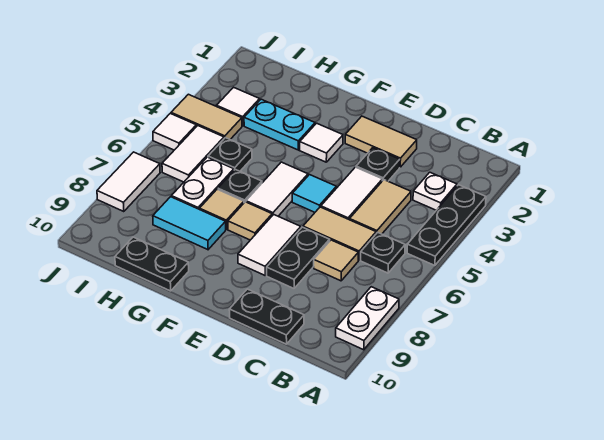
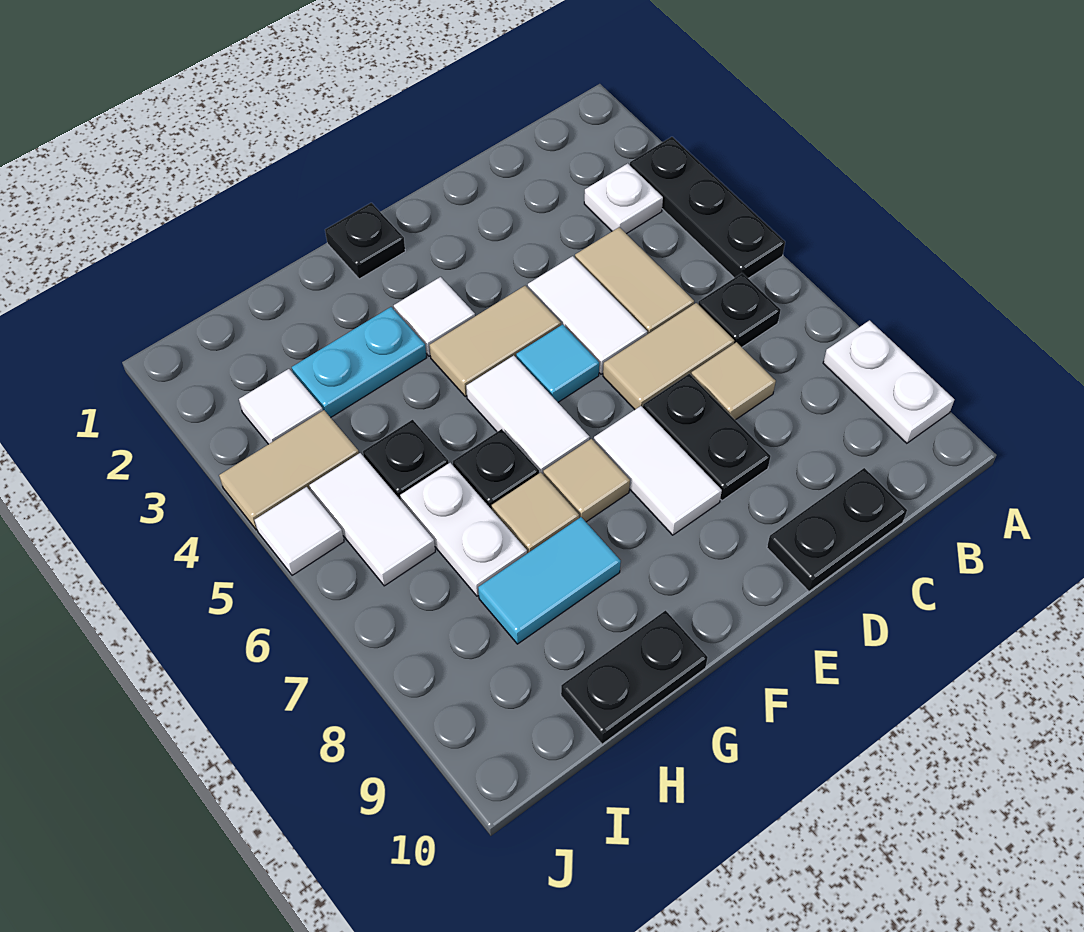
tan tile D2:E2 level 1 -> tan tile E4:F4 level 1
black plate D3 level 1 -> black plate F1 level 1
white tile J7:J8 level 1 -> none

